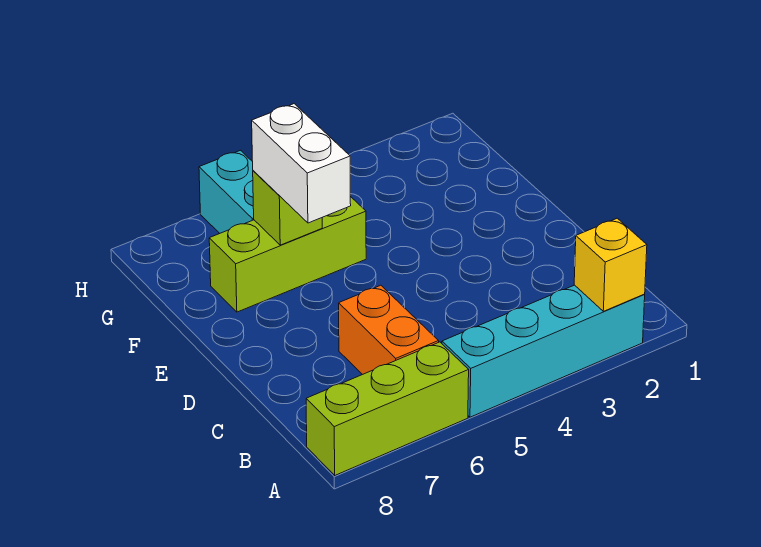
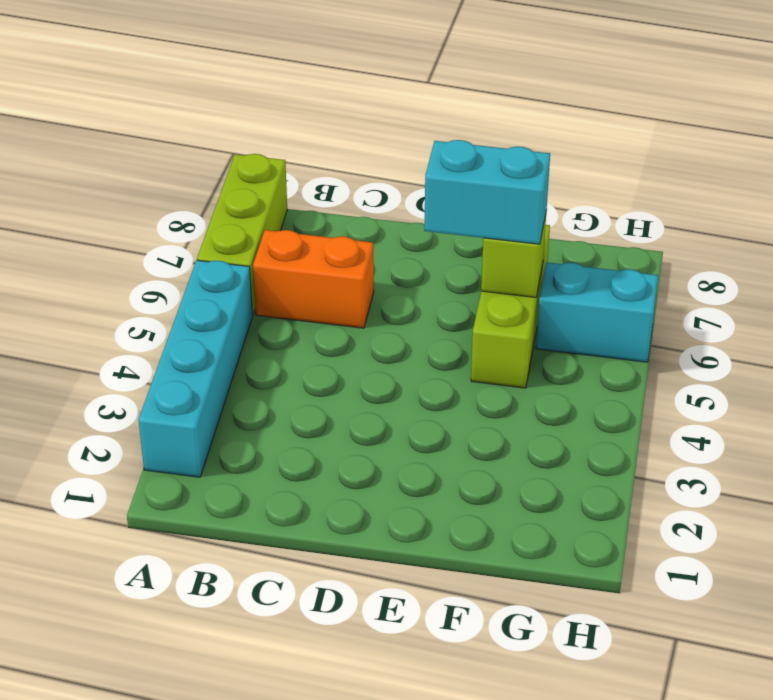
yellow brick A2 level 2 -> none
white brick E6:F6 level 3 -> cyan brick E6:F6 level 3

